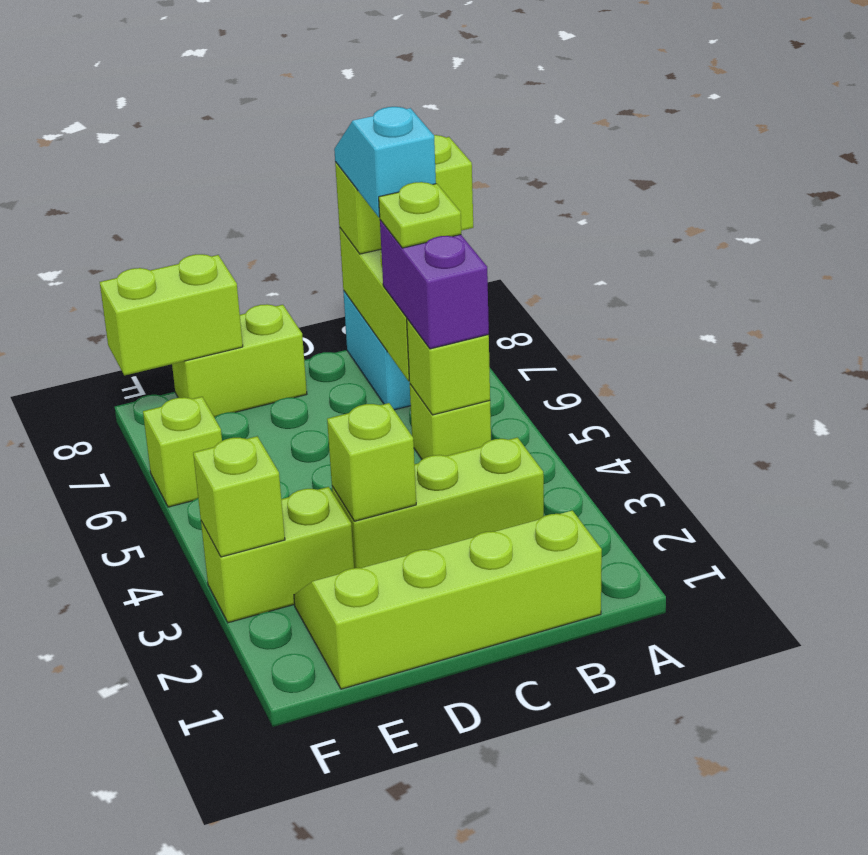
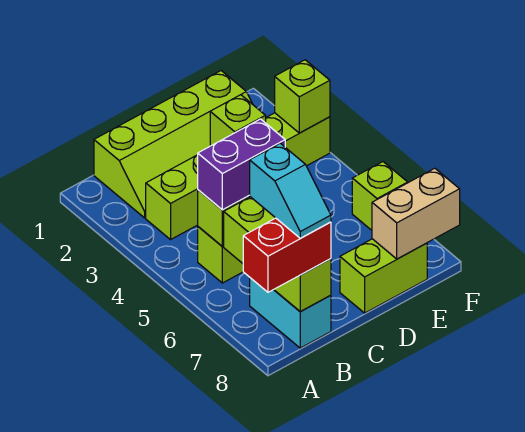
lime brick A8:B8 level 3 -> red brick A8:B8 level 3
purple brick B5:B6 level 3 -> purple brick B5:C5 level 3
lime plate B6 level 4 -> none
lime brick E8:F8 level 2 -> tan brick E8:F8 level 2

